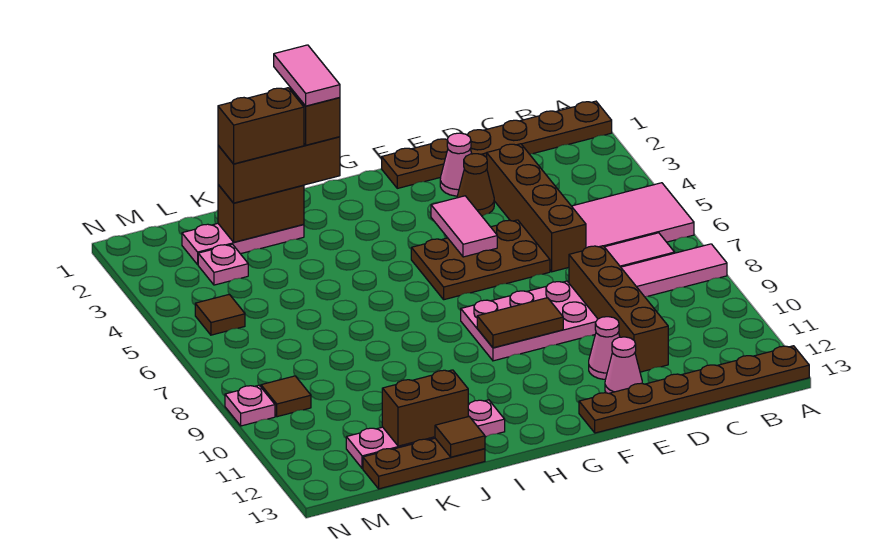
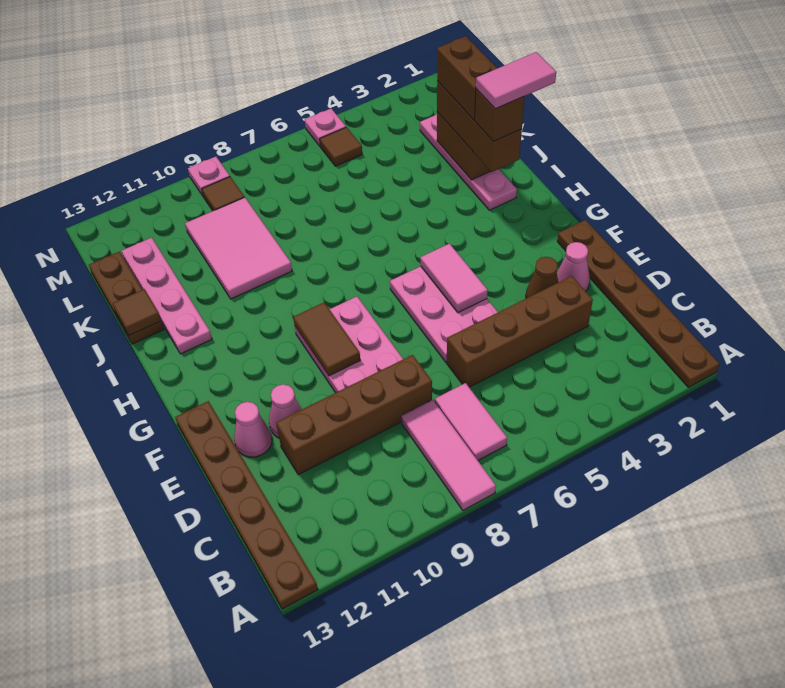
pink tile A5:C6 level 1 -> pink tile J9:L10 level 1
brown plate E5:G6 level 1 -> pink plate E5:G6 level 1
pink tile F4:F5 level 2 -> pink tile F5:G5 level 2
pink plate J2:L2 level 1 -> pink plate I2:L2 level 1
brown brick J12:K12 level 2 -> none
pink plate L3 level 1 -> pink plate N5 level 1

